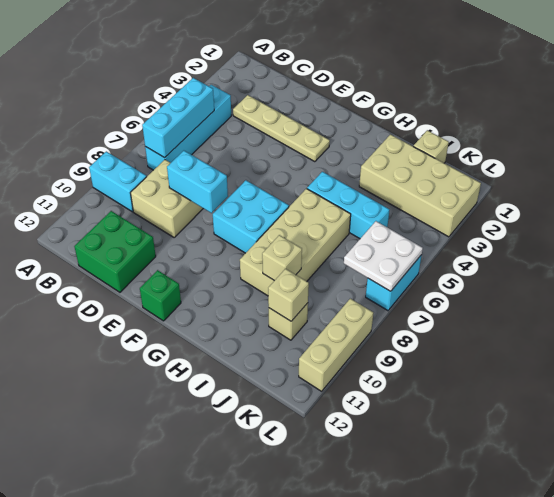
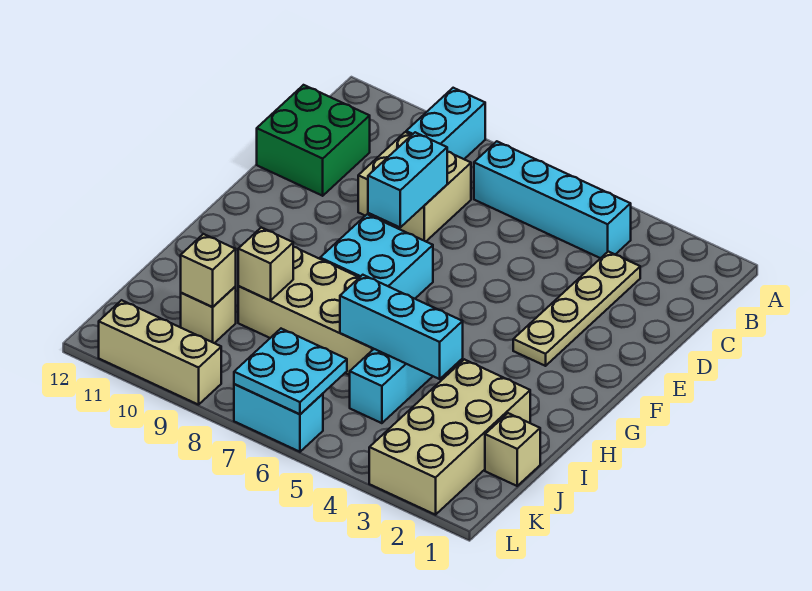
cyan brick B5:B7 level 2 -> cyan brick I4:I6 level 2
green brick F12 level 1 -> none
white plate K6:L7 level 2 -> cyan plate K6:L7 level 2

